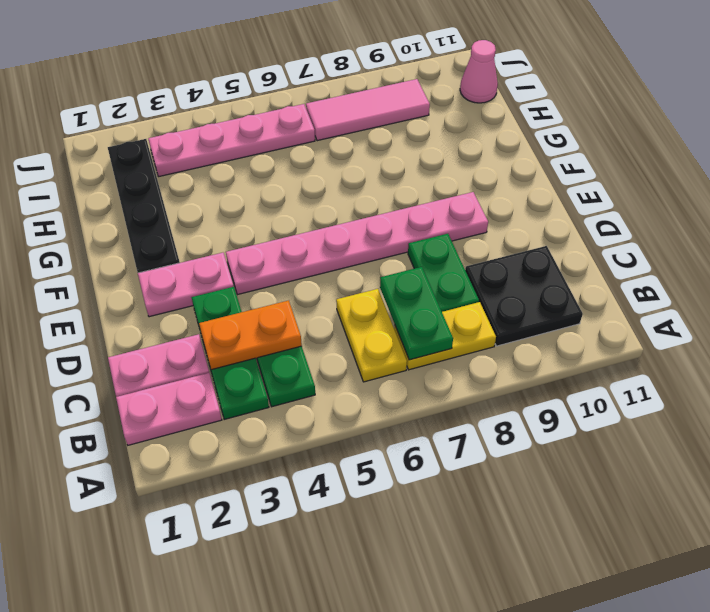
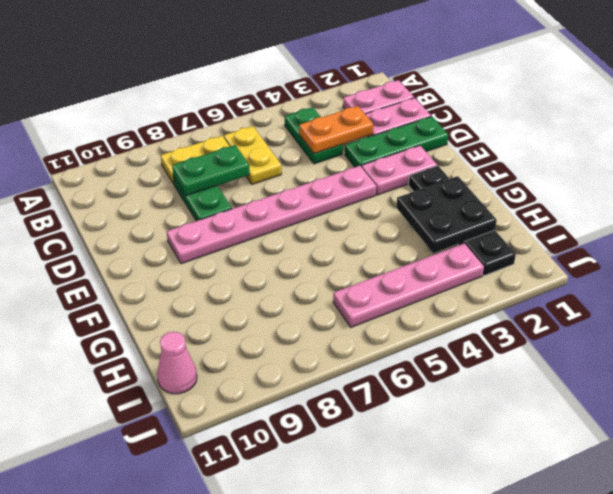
green plate B3:D3 level 1 -> green plate D1:D3 level 1
green plate B7:C7 level 2 -> green plate C7:C8 level 2
black plate B9:C10 level 1 -> black plate G2:H3 level 2
pink tile I7:I9 level 1 -> none

